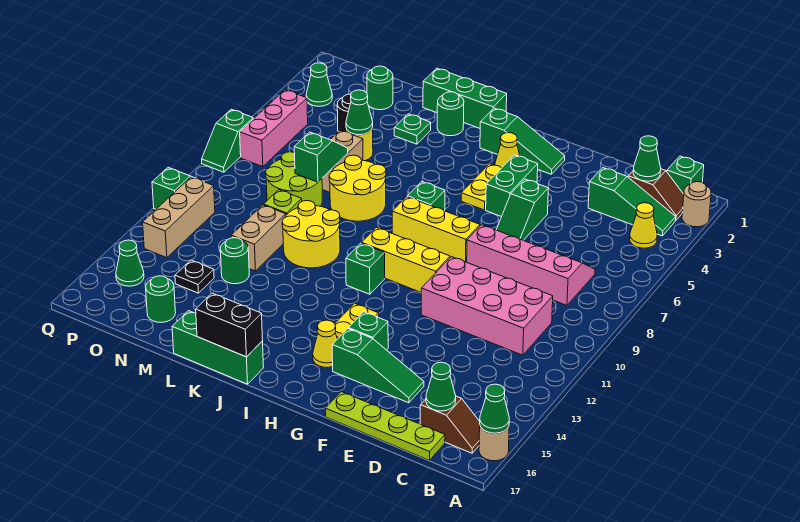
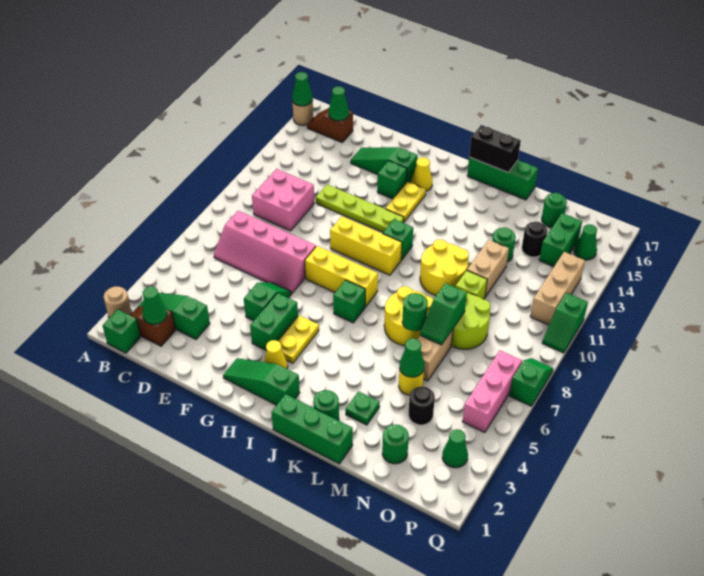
yellow cone B4 level 1 -> none
pink brick C10:F11 level 1 -> pink brick C10:D11 level 1
lime plate C17:F17 level 1 -> lime plate E12:H12 level 1
none -> green round brick L7 level 2
black plate N14 level 1 -> black round brick N14 level 1
none -> green brick O14:O15 level 1

